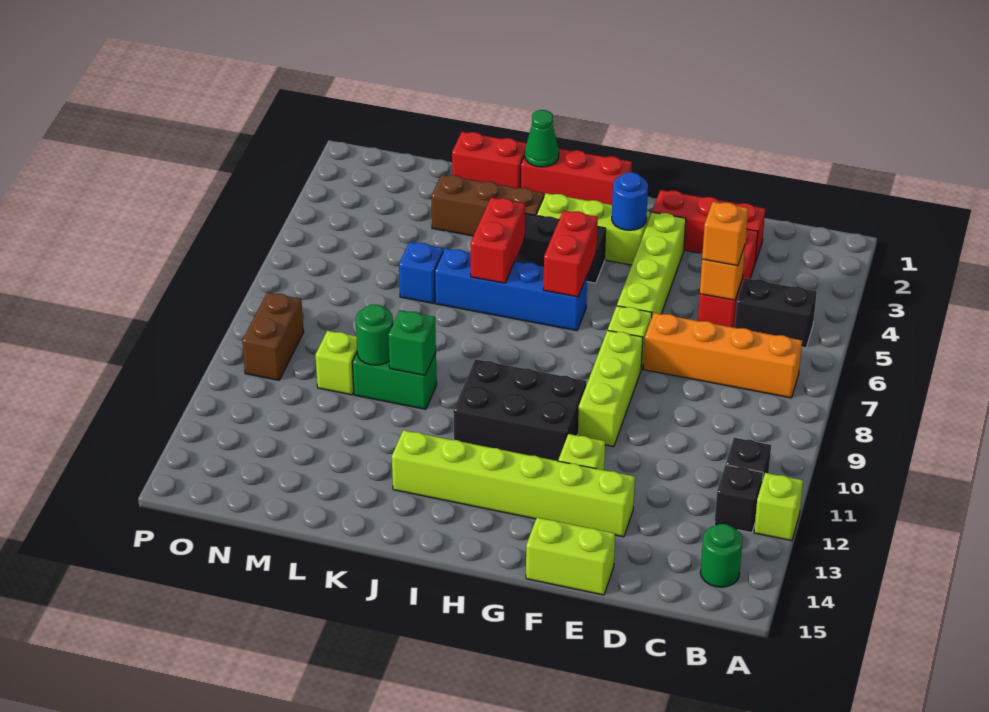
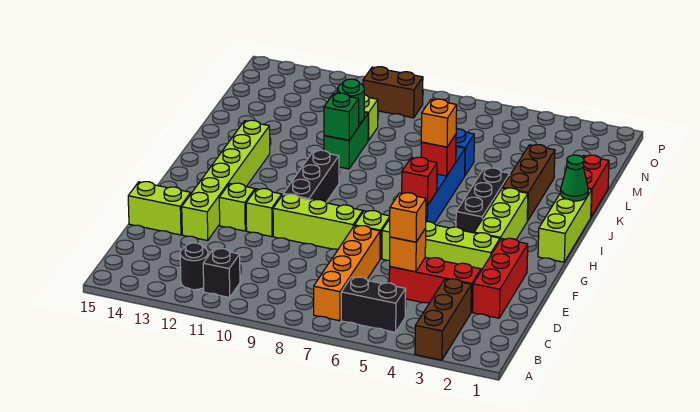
none -> brown brick A3:C3 level 1
lime brick A12 level 1 -> lime brick F11 level 1
black brick B5:C5 level 1 -> black brick B5:B6 level 1
black brick B12 level 1 -> black round brick B12 level 1
green round brick B14 level 1 -> none
lime brick E15:F15 level 1 -> lime brick E14:E15 level 1
blue round brick G3 level 2 -> none
black brick G10:I11 level 1 -> black brick G10:I10 level 1
red brick H1:J1 level 1 -> lime brick H1:J1 level 1
red brick H5:H6 level 2 -> red brick H6 level 2
red brick J5:J6 level 2 -> red brick J6 level 2
none -> orange brick J6 level 3

